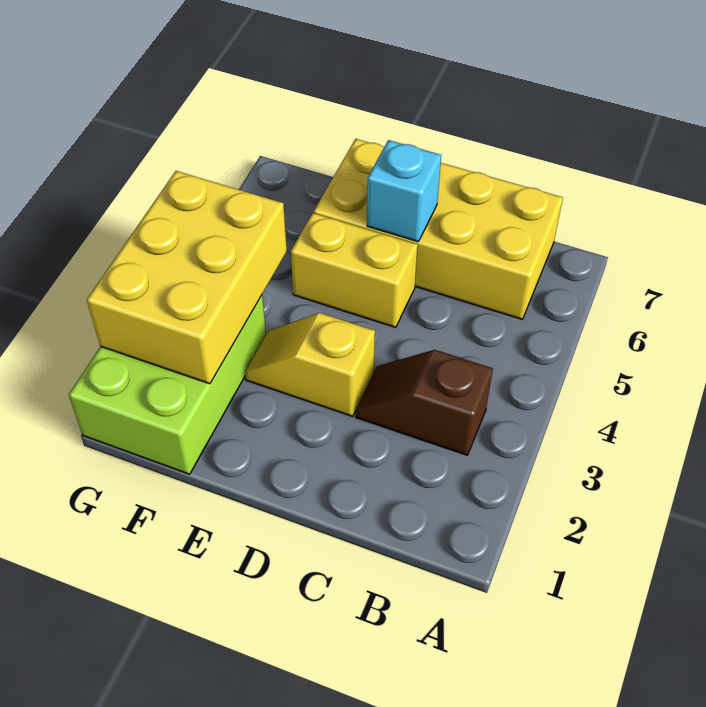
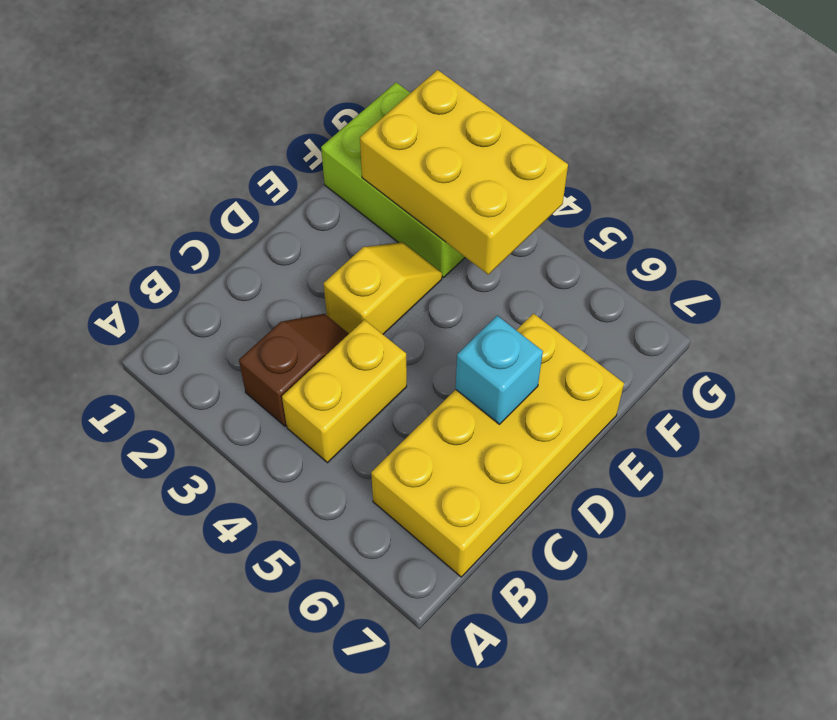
yellow brick D5:E5 level 1 -> yellow brick B4:C4 level 1

